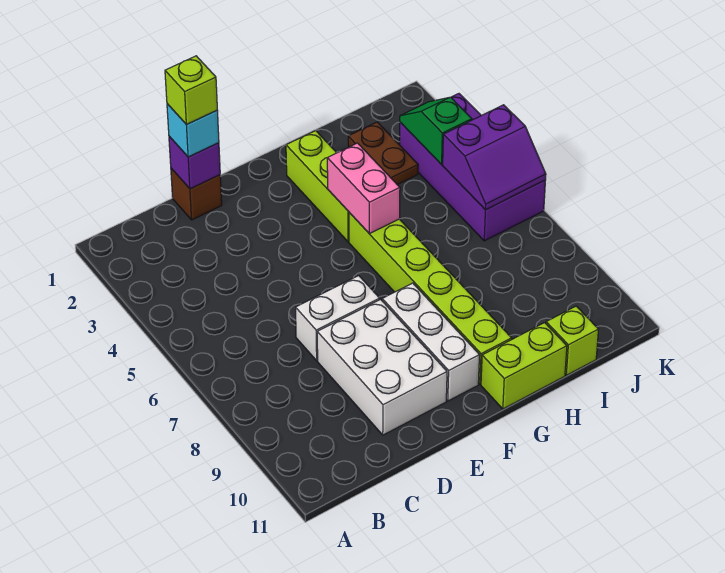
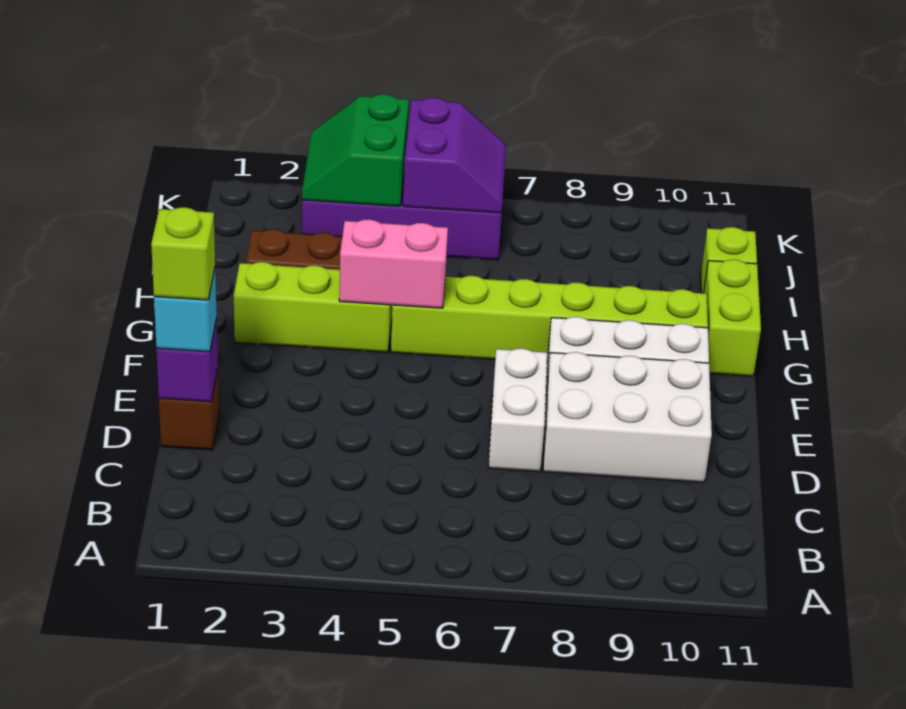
green slope J3:J4 level 2 top 4 -> green slope J3:K4 level 2 top 4

